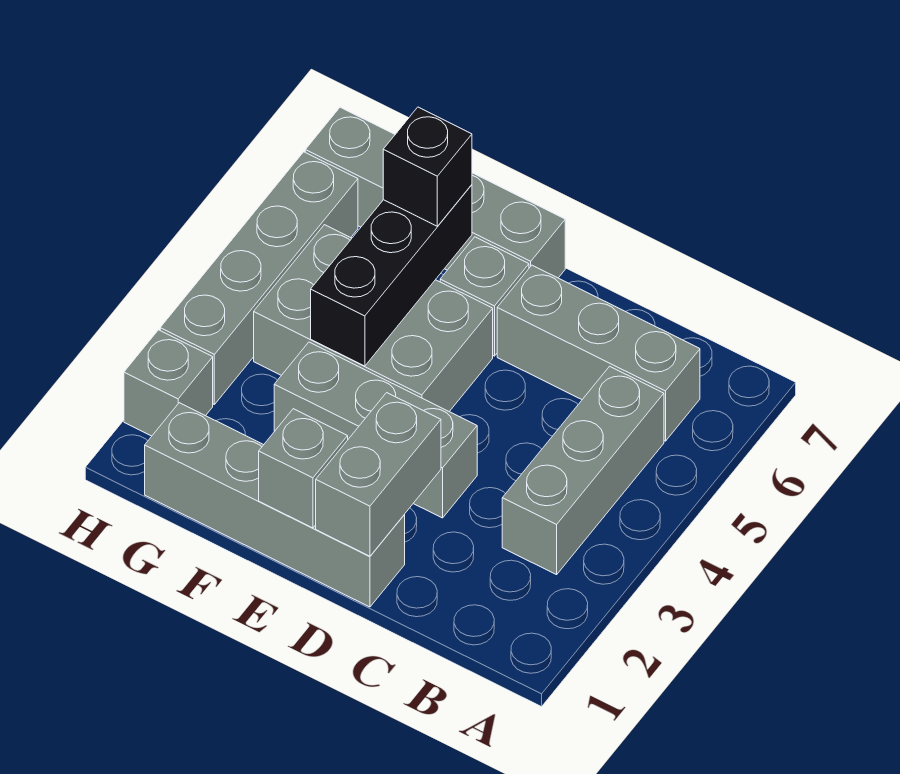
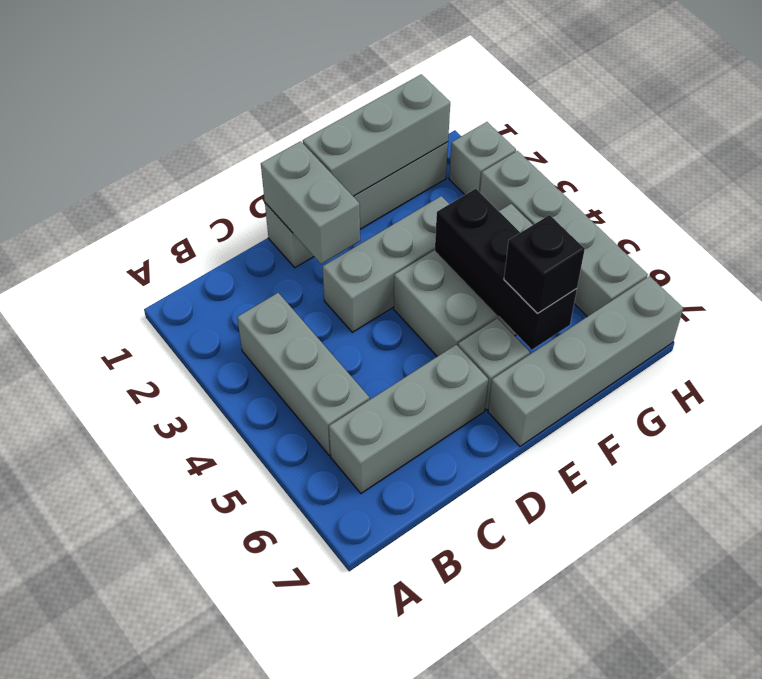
grey brick E1 level 2 -> grey brick E1:G1 level 2

